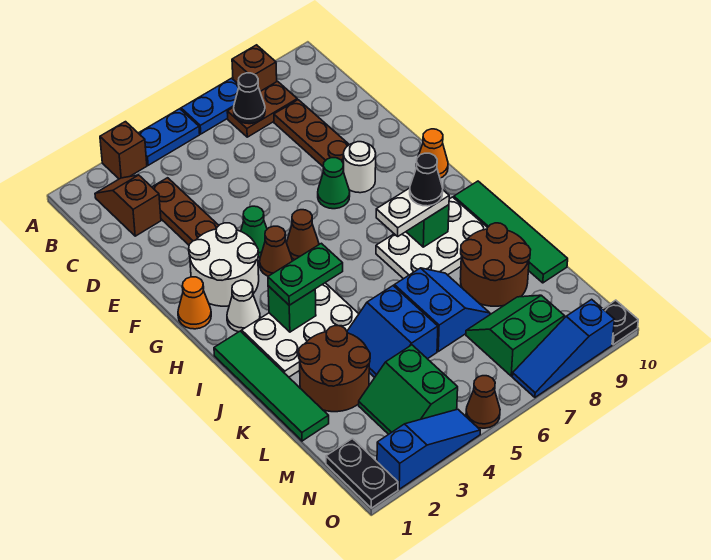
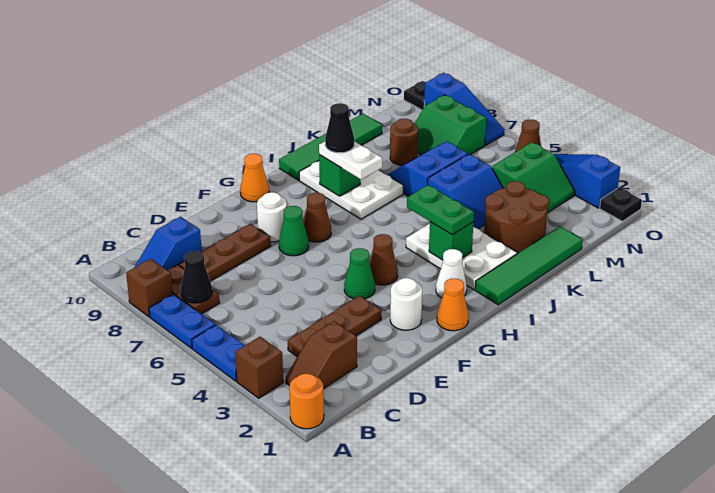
none -> orange round brick A1 level 1
none -> blue slope B9:C9 level 1 top C
white round brick F2:G3 level 1 -> white round brick F2 level 1
brown cone G5 level 1 -> brown cone G7 level 1
brown round brick K8:L9 level 1 -> brown round brick L8 level 1
black plate N1:O1 level 1 -> black plate O1 level 1

